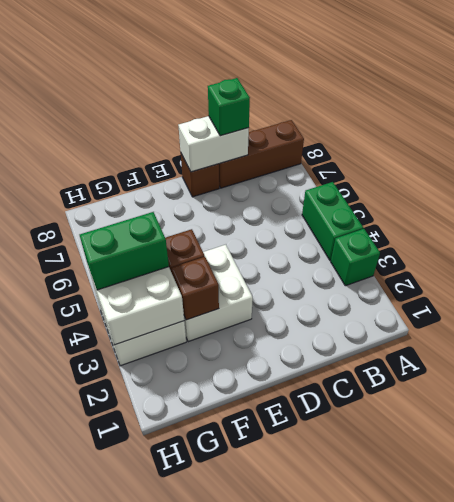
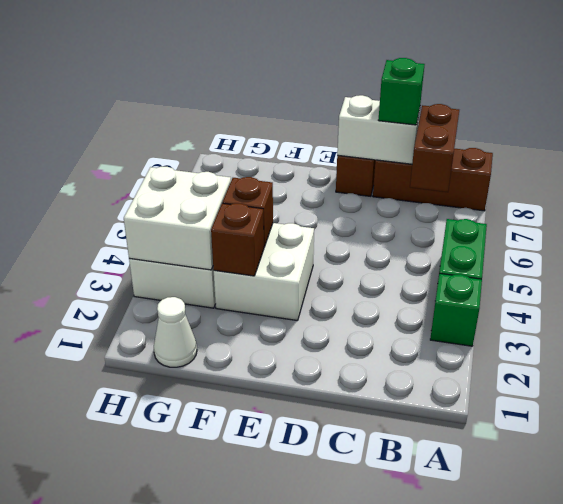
none -> brown brick B7:B8 level 2
none -> white cone G1 level 1
green brick G4:H4 level 3 -> none

